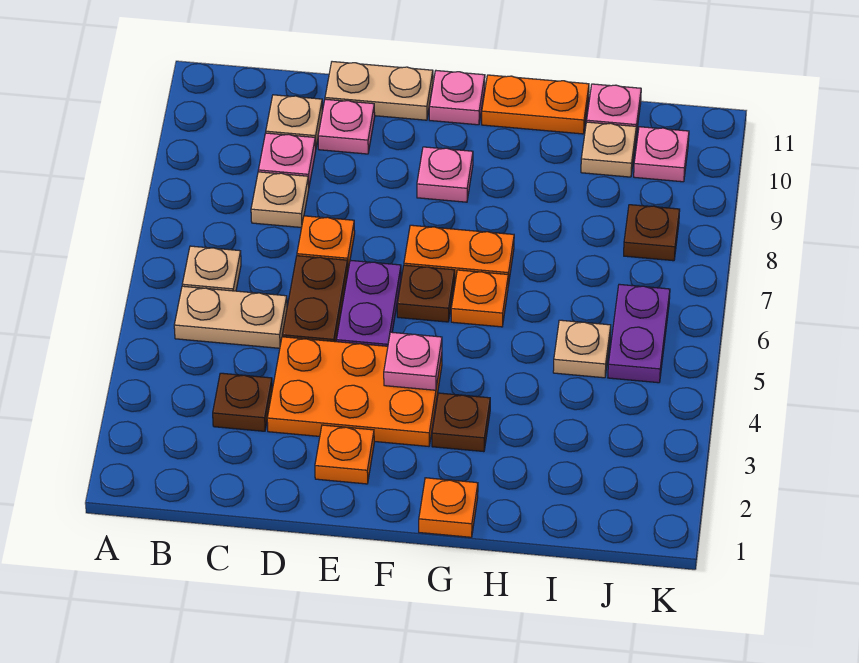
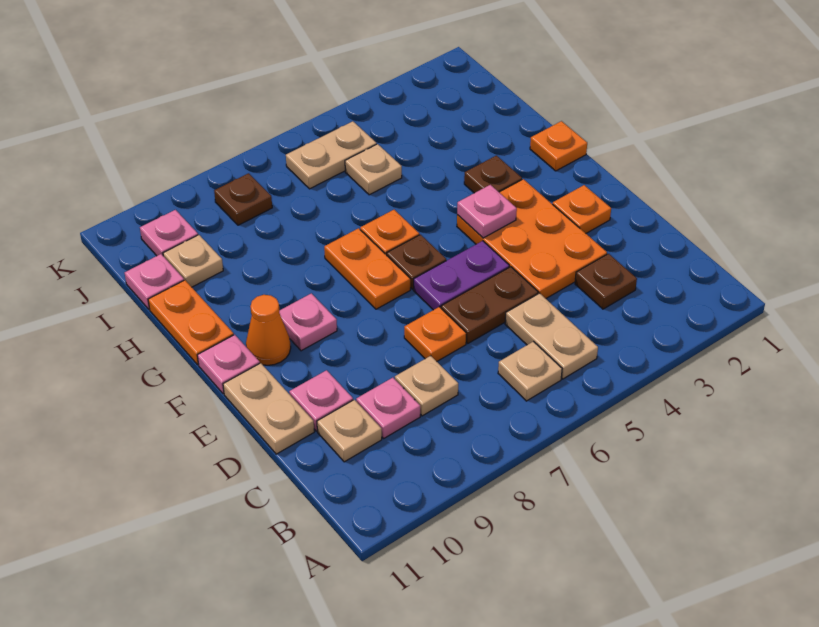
none -> orange cone F10 level 1
purple plate J5:J6 level 1 -> tan plate J5:J6 level 1

